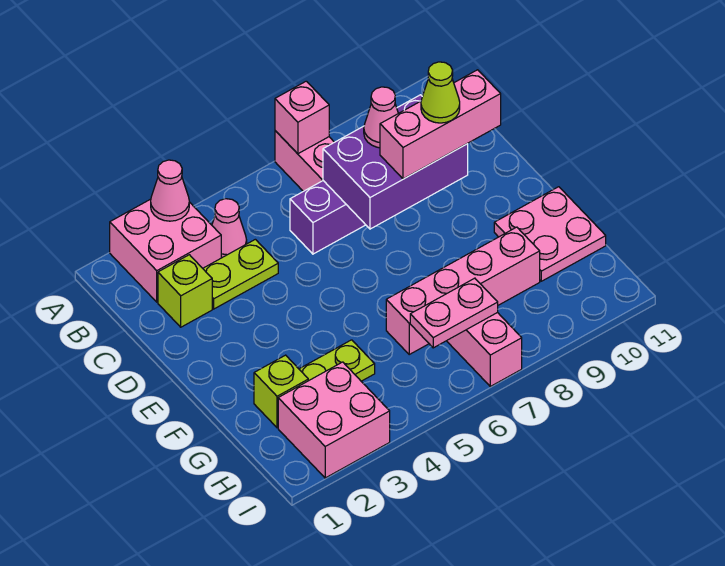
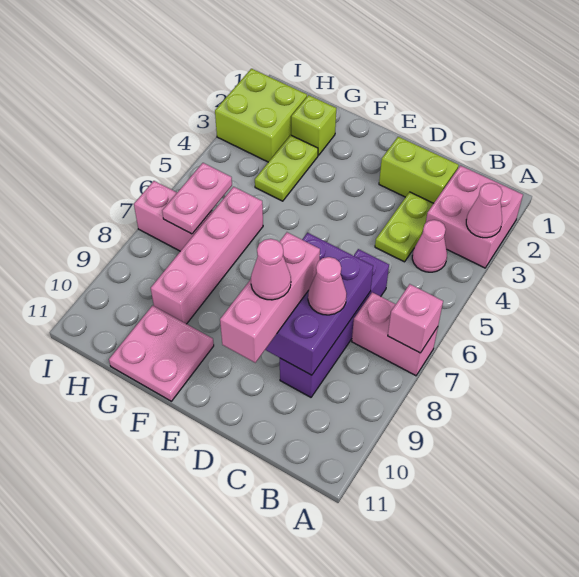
lime brick C2 level 1 -> lime brick C2:D2 level 1
lime cone D9 level 4 -> pink cone D9 level 4
pink brick H2:I3 level 1 -> lime brick H2:I3 level 1

